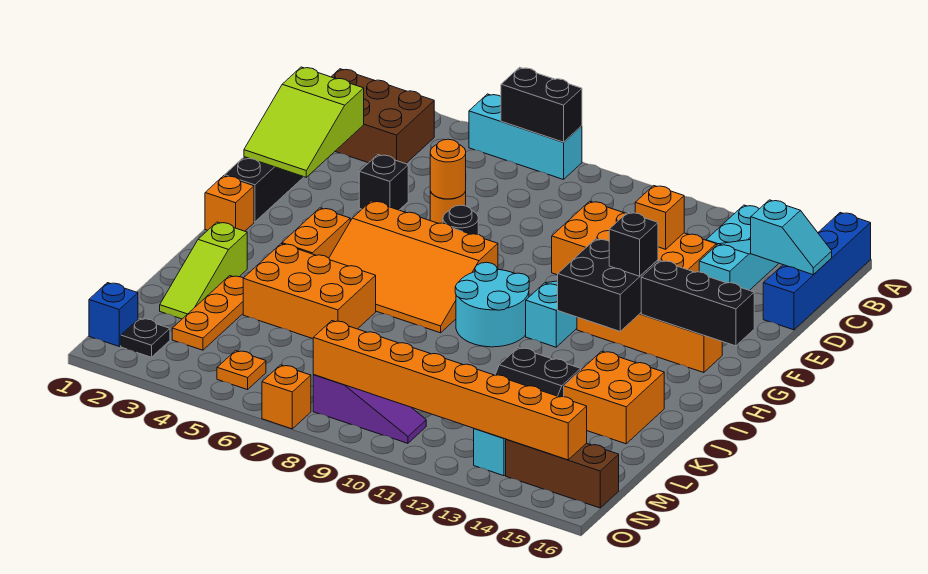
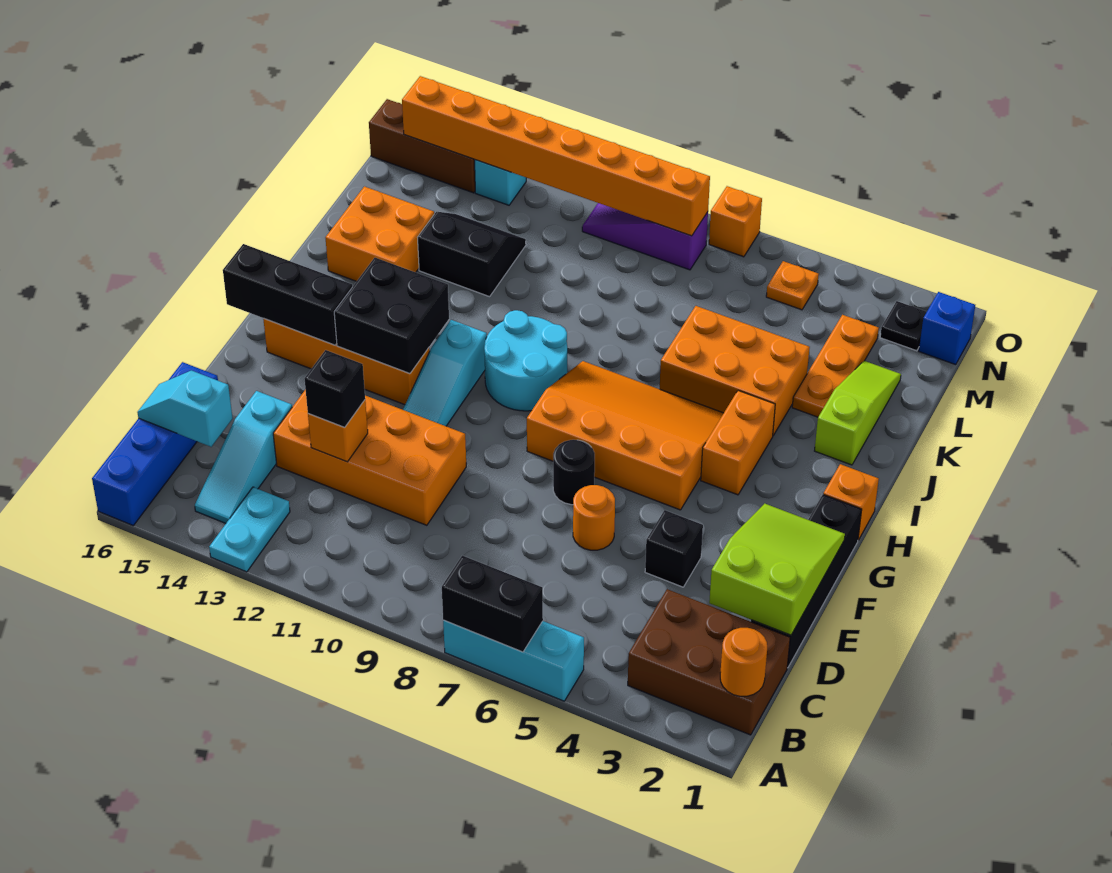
orange round brick E6 level 2 -> orange round brick B1 level 2
black brick G13 level 3 -> black brick D12 level 3

